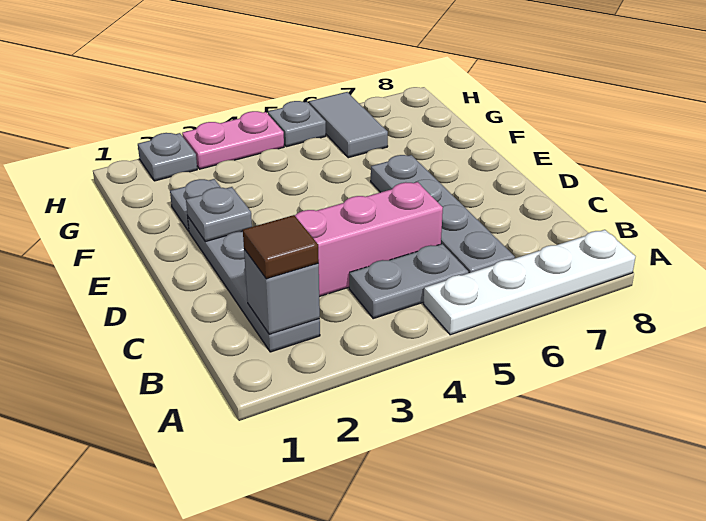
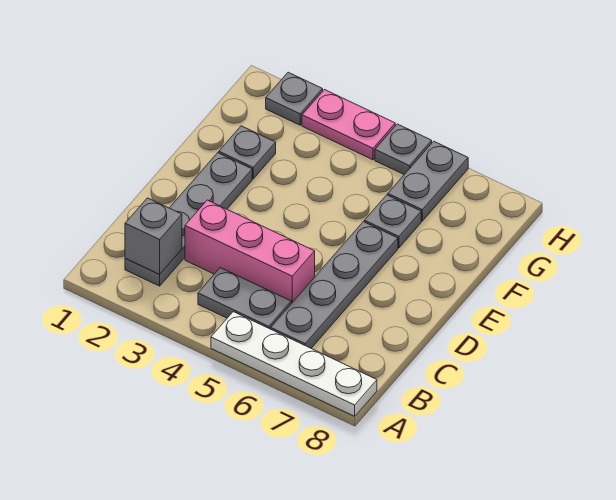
brown tile B2 level 3 -> none
grey plate E2 level 2 -> grey plate F6 level 1
grey tile G6:H6 level 1 -> grey plate G6:H6 level 1

